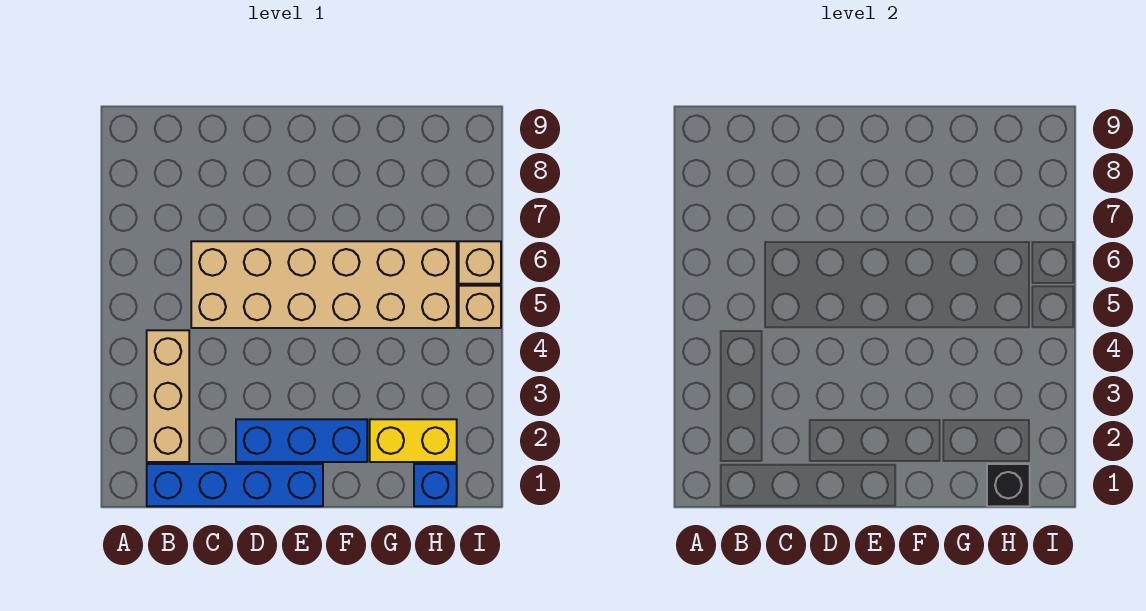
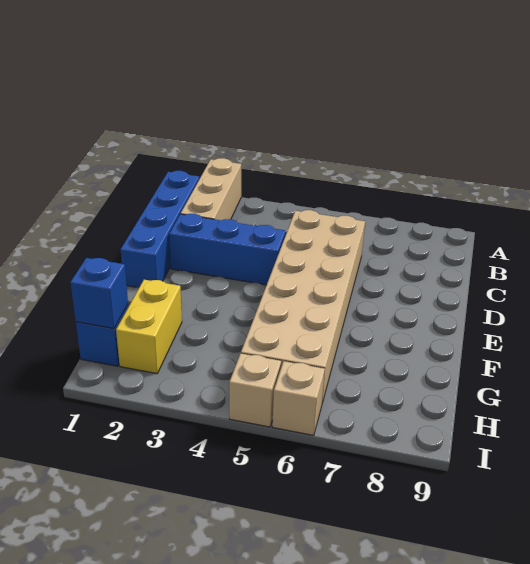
tan brick B2:B4 level 1 -> tan brick A2:C2 level 1
blue brick D2:F2 level 1 -> blue brick D2:D4 level 1
black brick H1 level 2 -> blue brick H1 level 2

